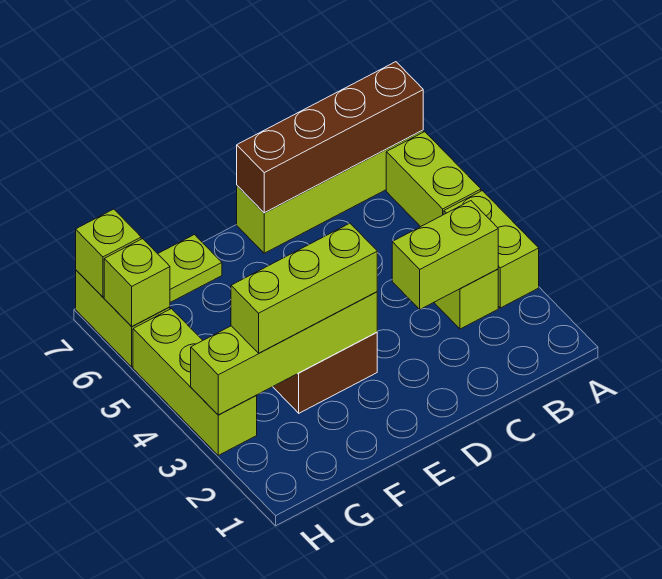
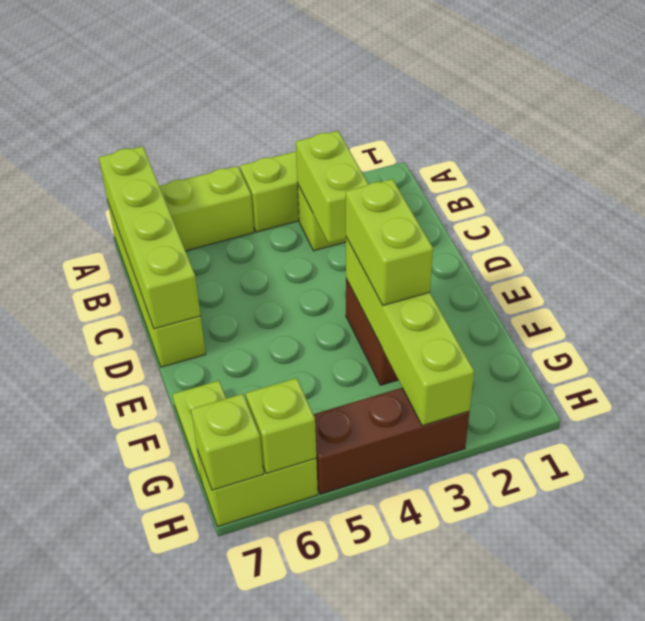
brown brick A7:D7 level 2 -> lime brick A7:D7 level 2
lime brick E3:G3 level 3 -> lime brick E3:F3 level 3
lime brick H3:H5 level 1 -> brown brick H3:H5 level 1

